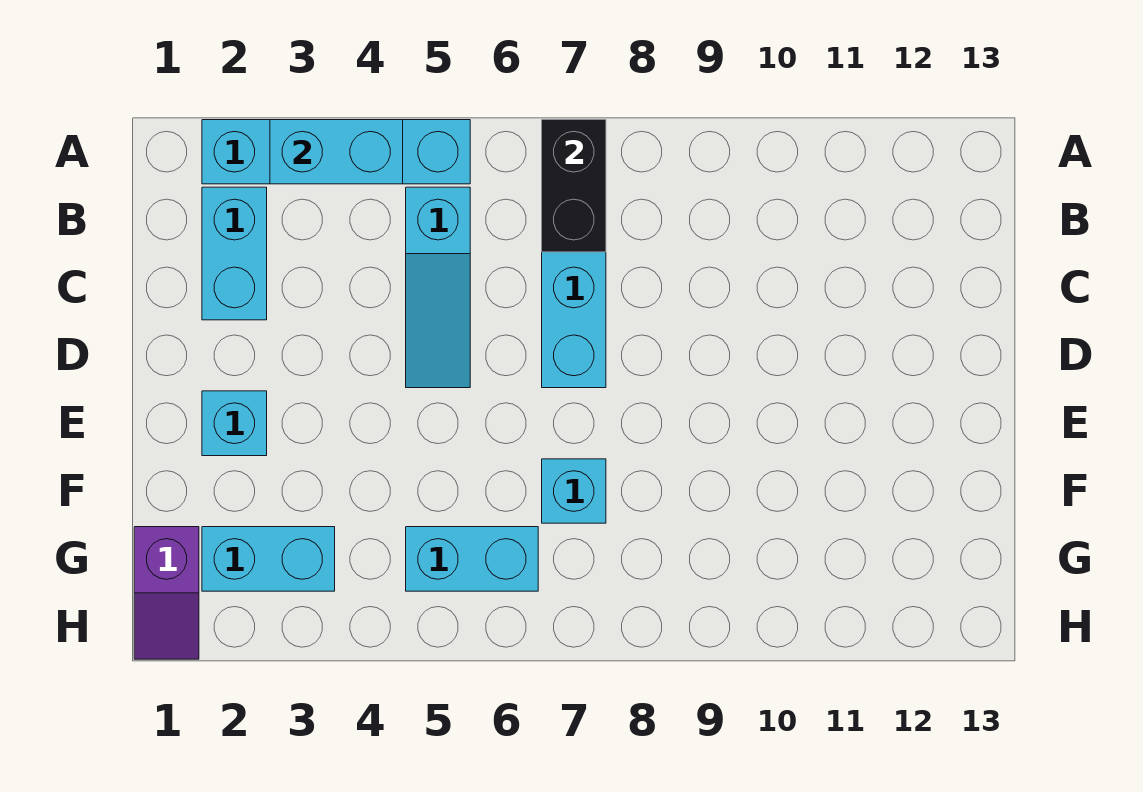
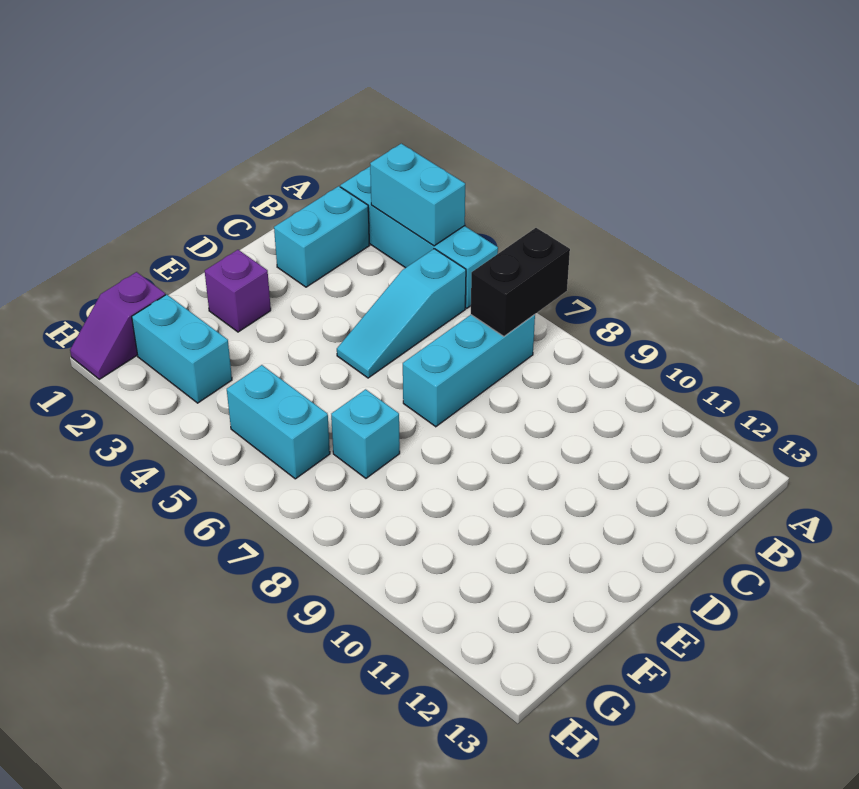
cyan brick E2 level 1 -> purple brick E2 level 1

